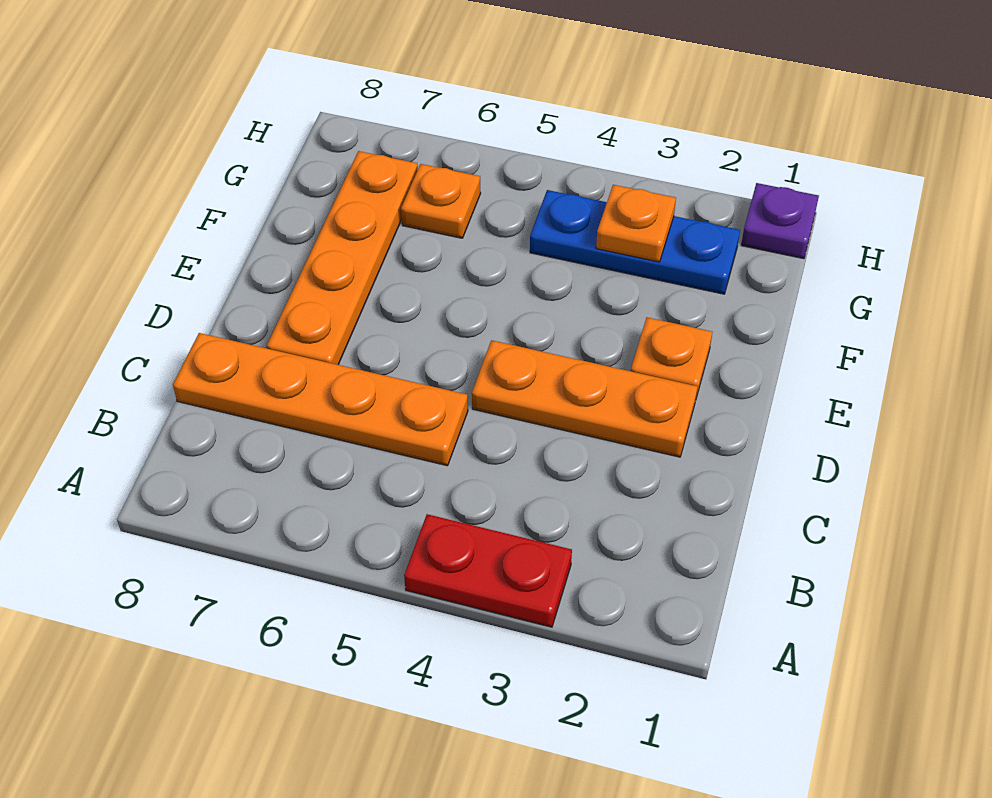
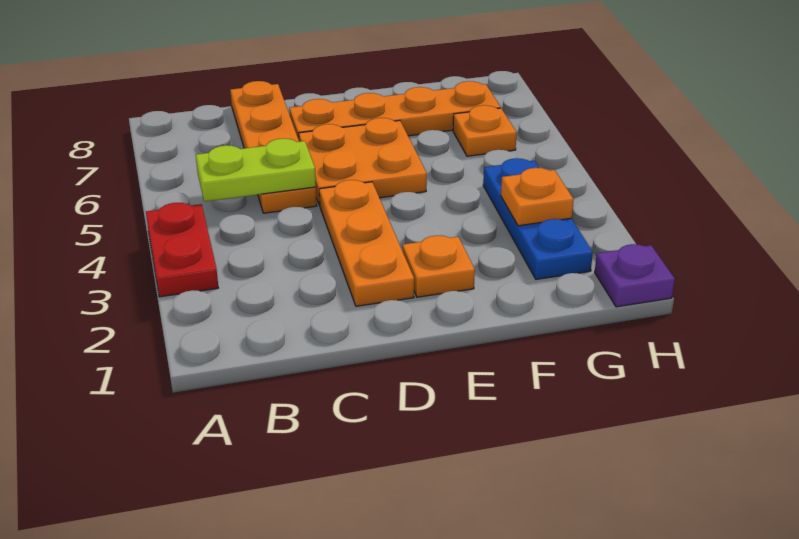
none -> lime plate B5:C5 level 2
none -> orange plate D5:E6 level 1

